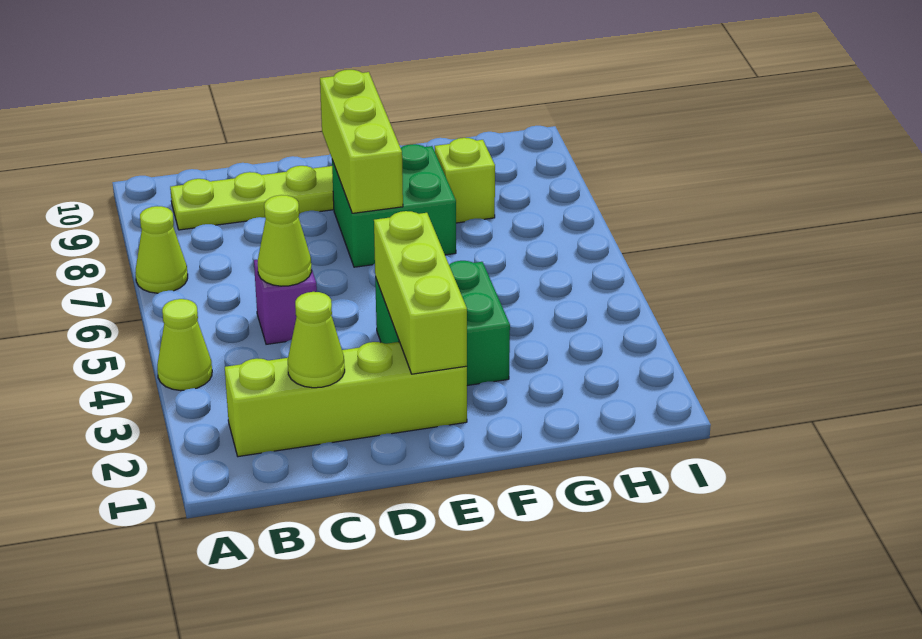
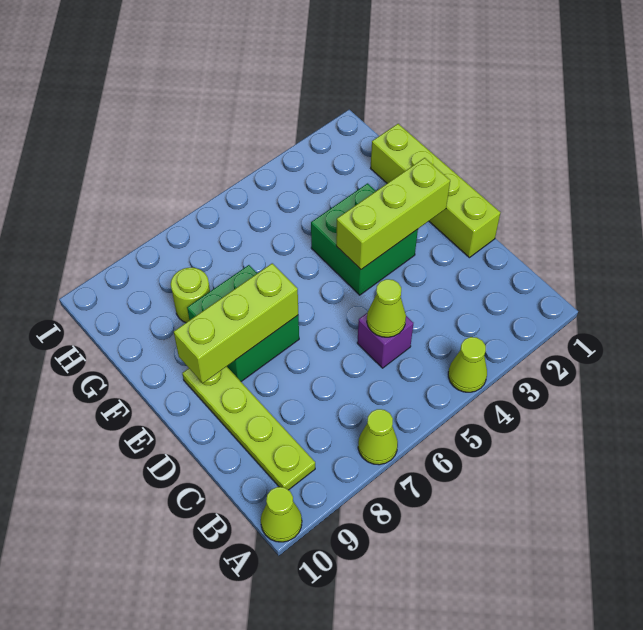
lime brick B2:E2 level 1 -> lime brick D1:G1 level 1
lime cone C2 level 2 -> lime cone A10 level 1
lime brick G8 level 1 -> lime round brick G8 level 1

